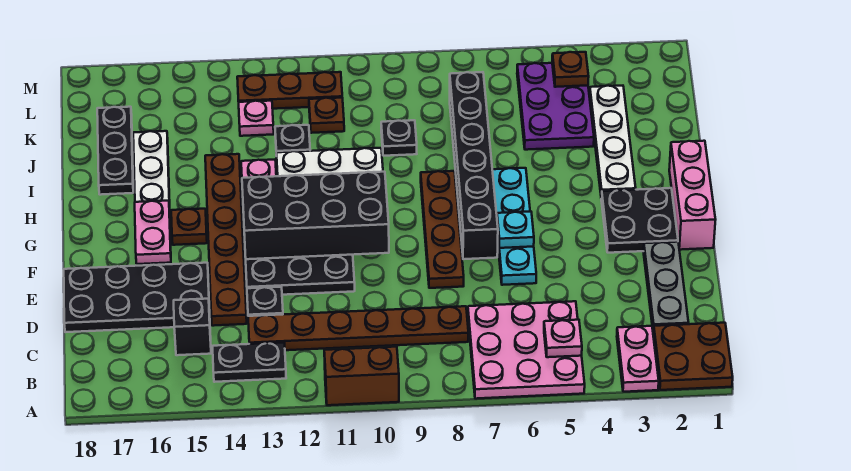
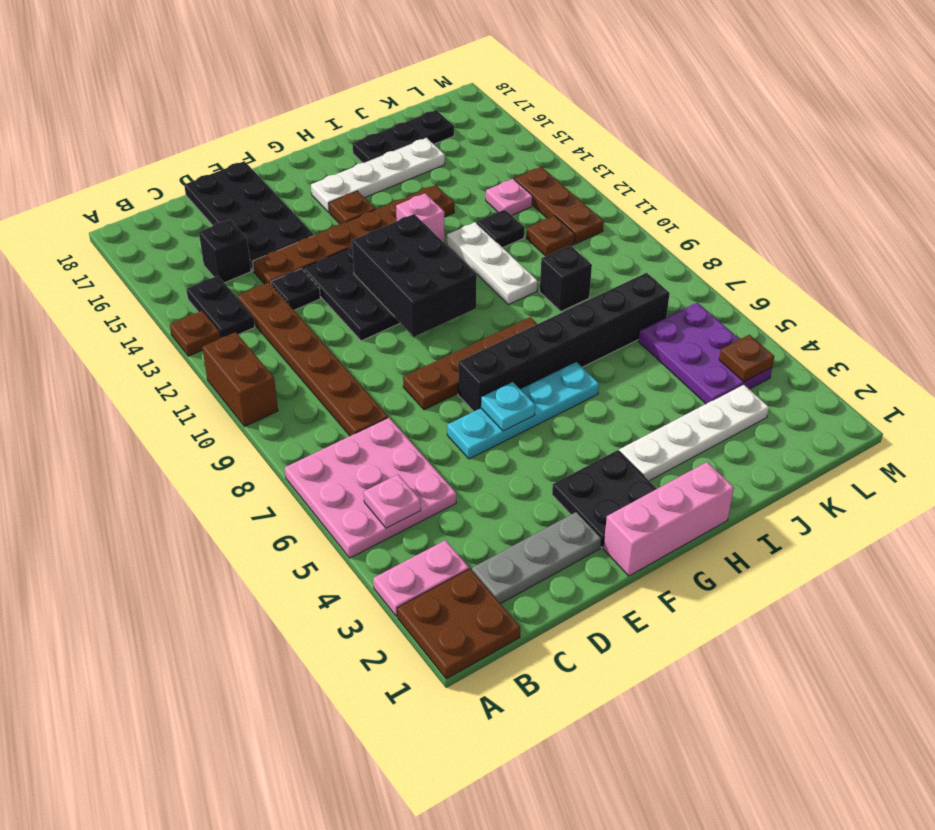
none -> brown plate A13 level 1
black brick F10:G13 level 2 -> black brick F10:G12 level 2
pink plate F16:G16 level 2 -> none
purple plate J4:L5 level 1 -> purple plate K4:L6 level 1
black plate J9 level 1 -> black brick J9 level 1

